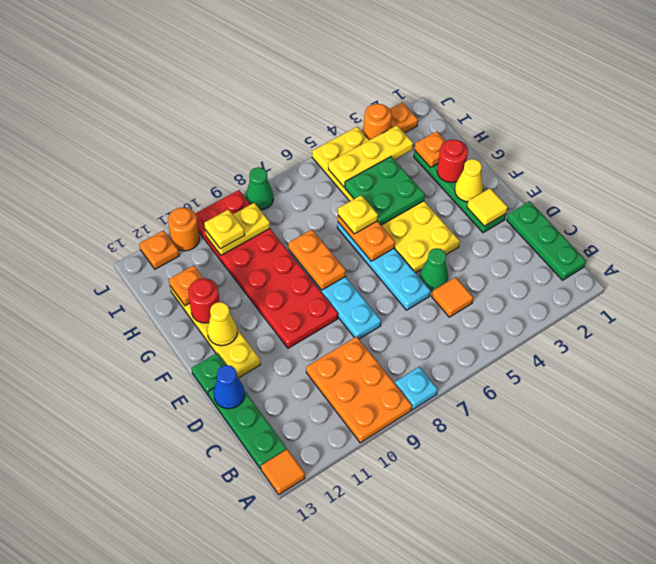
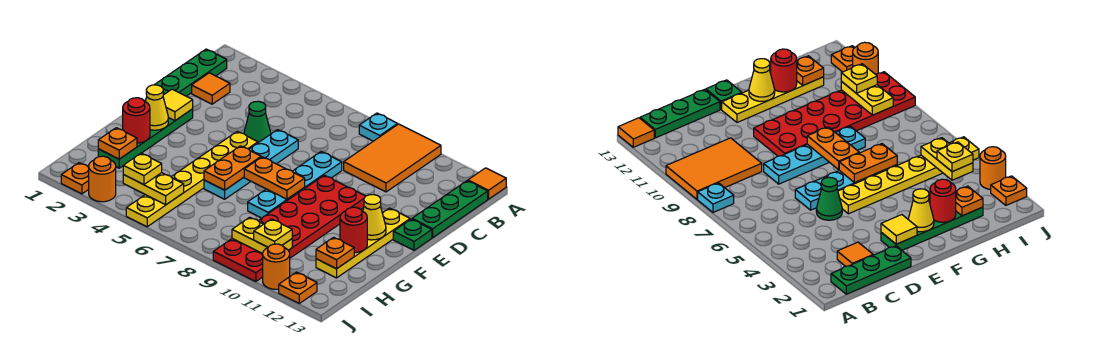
orange plate A9:C10 level 1 -> orange tile A9:C10 level 1
orange tile C5 level 1 -> orange tile C2 level 1
blue cone D13 level 2 -> none
yellow plate E4:J5 level 1 -> yellow plate E5:J5 level 1
orange plate F8:G8 level 2 -> orange plate F7:F8 level 2
green plate G4:H5 level 2 -> none
yellow plate G6 level 3 -> yellow plate I4 level 3
yellow plate I3:I5 level 2 -> yellow plate I4:I5 level 2
green cone J8 level 1 -> none

